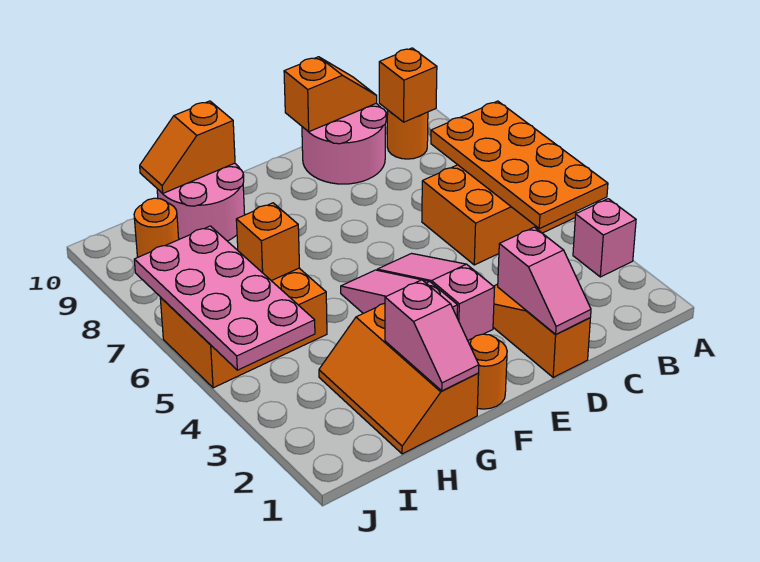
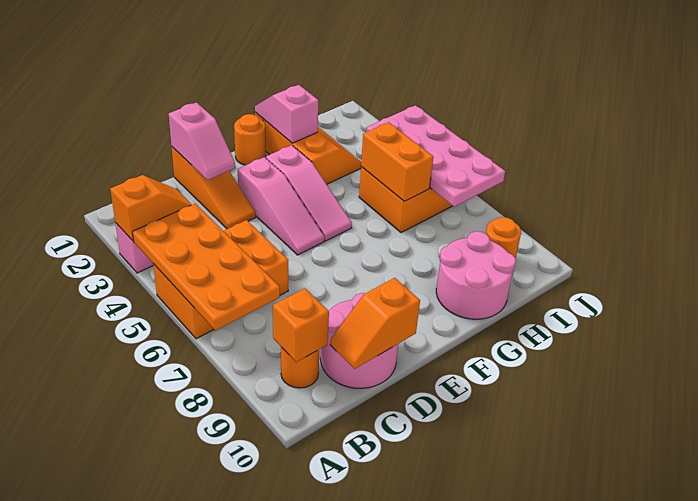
pink slope D1:D2 level 2 top 2 -> pink slope D1:D2 level 2 top 1
orange slope G10:H10 level 2 top G -> orange slope A3:B3 level 2 top A
orange brick H6 level 2 -> orange brick H5:H6 level 2

